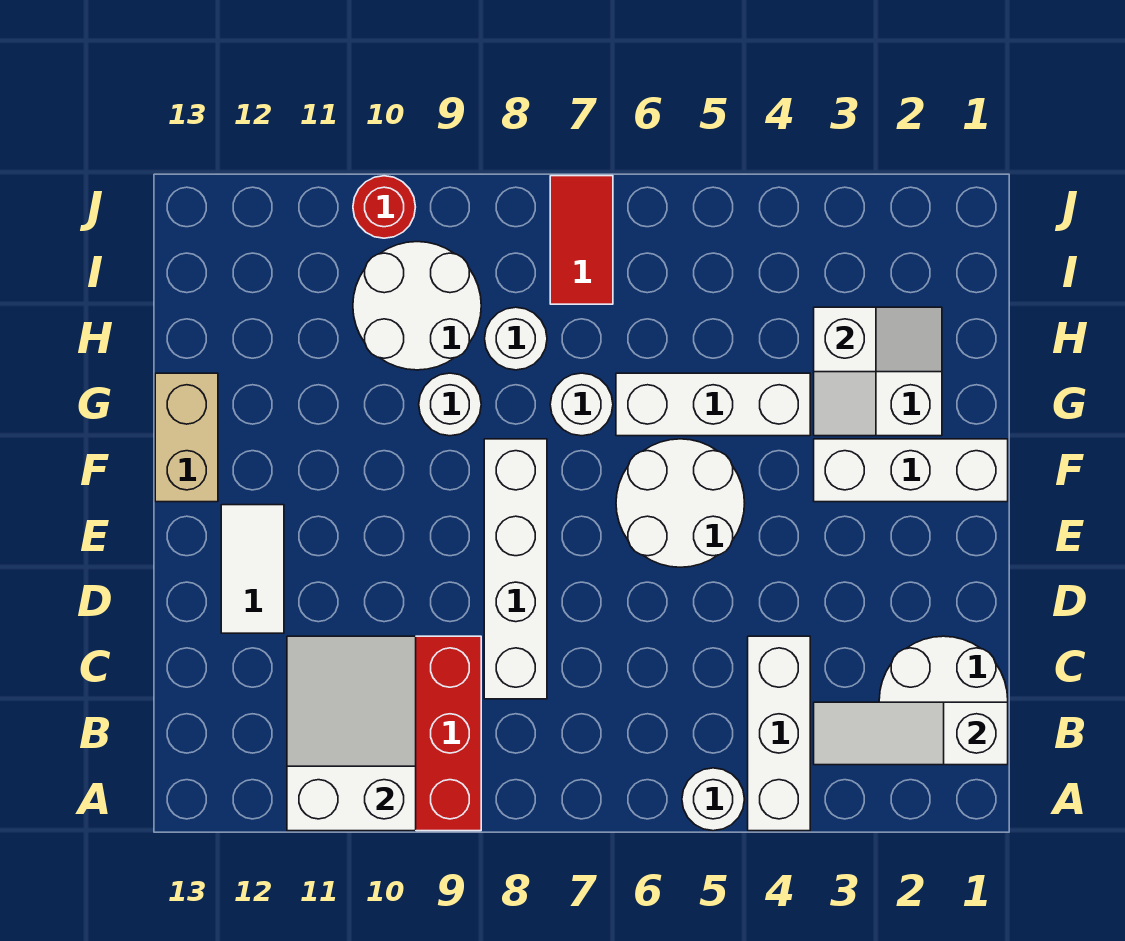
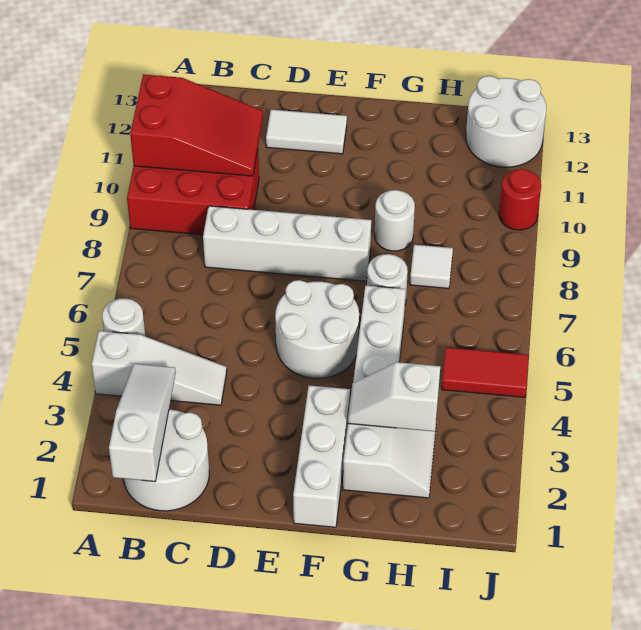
white brick A4:C4 level 1 -> white slope A4:C4 level 1 top A
white slope A10:C11 level 2 top A -> red slope A10:C11 level 2 top A
tan brick F13:G13 level 1 -> none
white round brick H8 level 1 -> white tile H8 level 1
white round brick H9:I10 level 1 -> white round brick I12:J13 level 1
red tile I7:J7 level 1 -> red tile I5:J5 level 1

